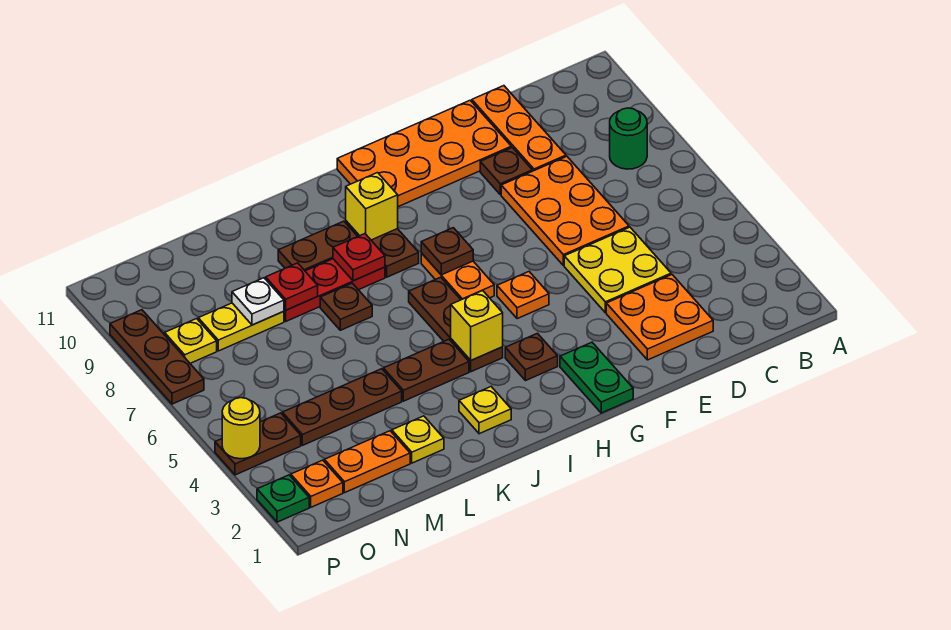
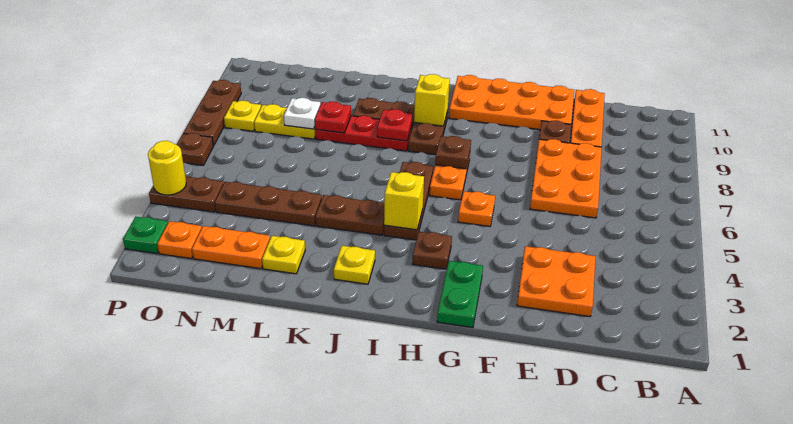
green round brick B8 level 1 -> none
yellow plate D4:E5 level 1 -> none
brown plate K7 level 1 -> brown plate P6 level 1

